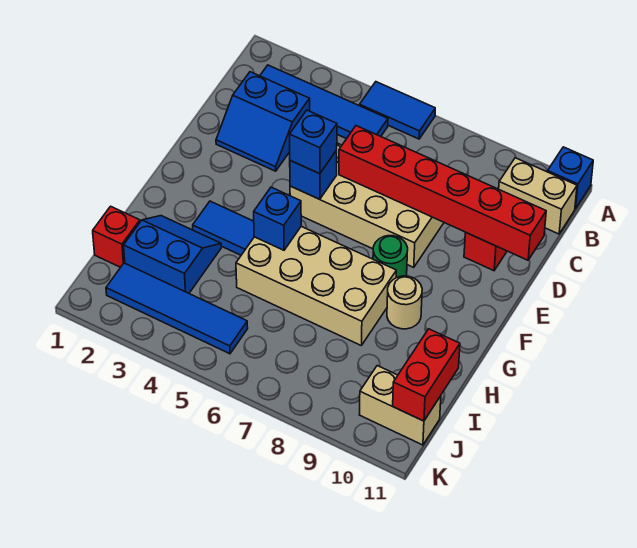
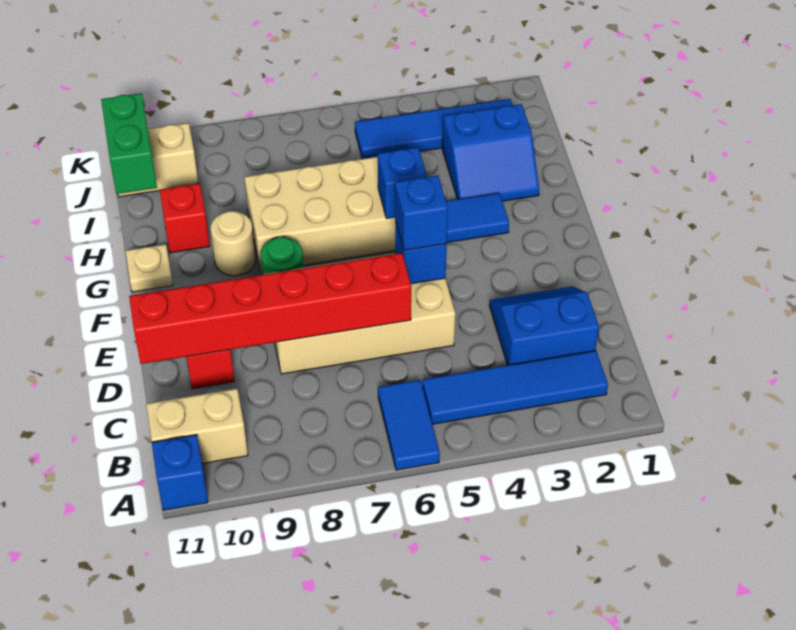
blue tile A5:A6 level 1 -> blue tile A6:B6 level 1
none -> tan plate G11 level 1
red brick I1 level 1 -> red brick H10 level 1
red brick I11:J11 level 2 -> green brick I11:J11 level 2

